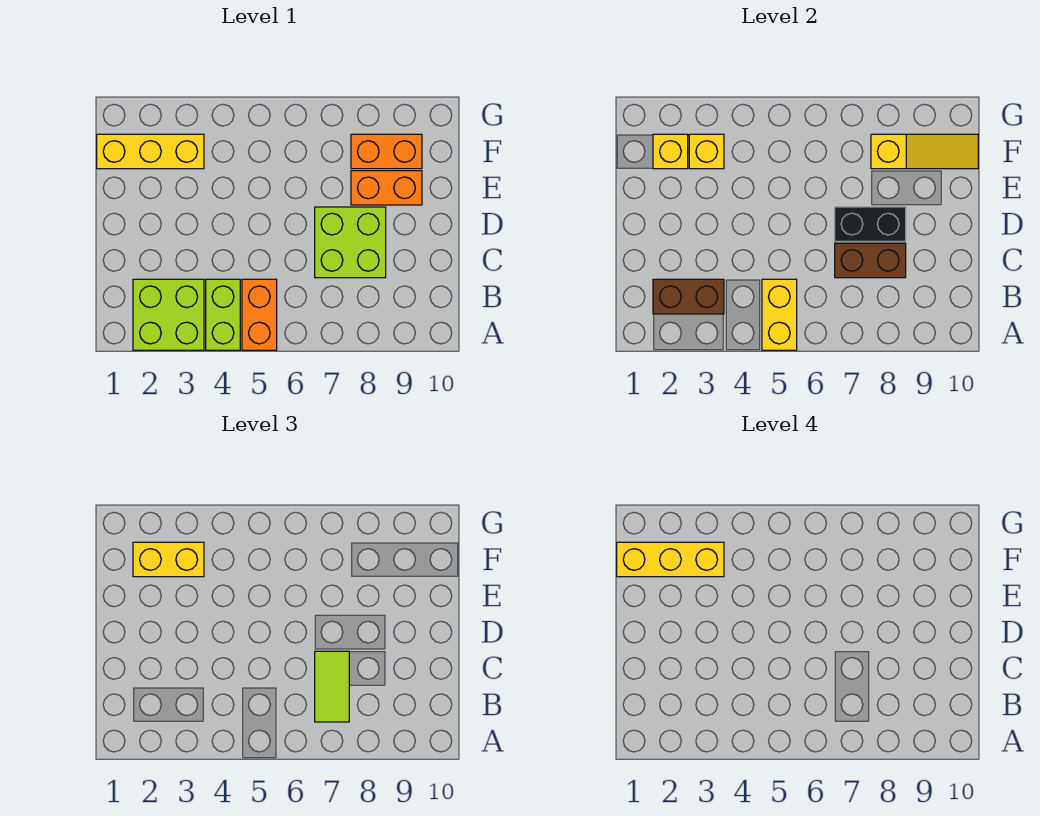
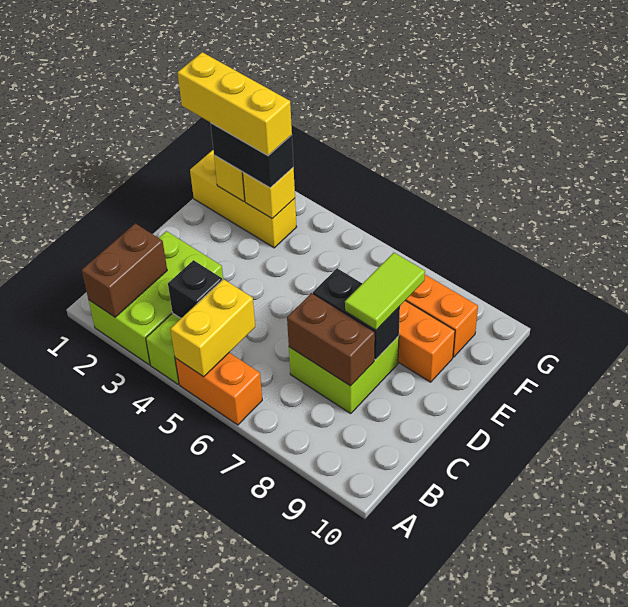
lime brick A2:B3 level 1 -> lime brick A2:C3 level 1
orange brick A5:B5 level 1 -> orange brick A5:A6 level 1
brown brick B2:B3 level 2 -> brown brick A2:B2 level 2
none -> black brick B4 level 2
lime tile B7:C7 level 3 -> lime tile D8:E8 level 3
yellow brick F2:F3 level 3 -> black brick F2:F3 level 3
yellow slope F8:F10 level 2 top 8 -> none

